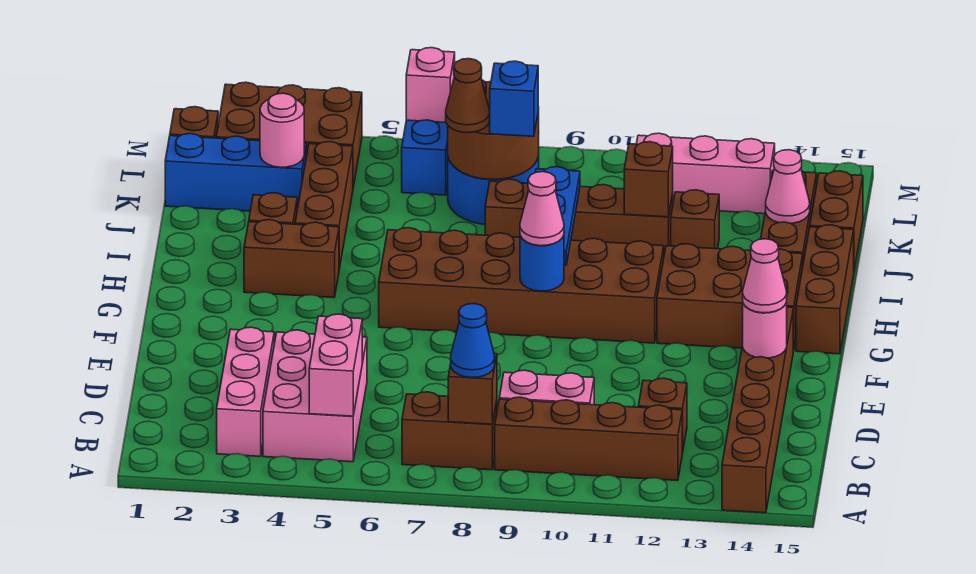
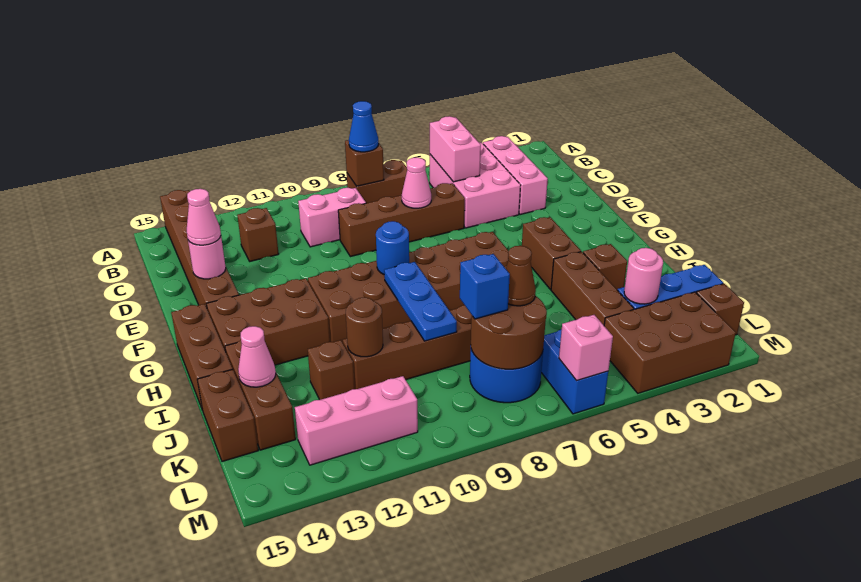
brown brick B9:B12 level 1 -> brown brick D6:D9 level 1
pink cone G9 level 3 -> pink cone D7 level 2
brown brick H3:H4 level 1 -> brown brick G4:H4 level 1
brown brick J11 level 2 -> brown round brick J11 level 2

